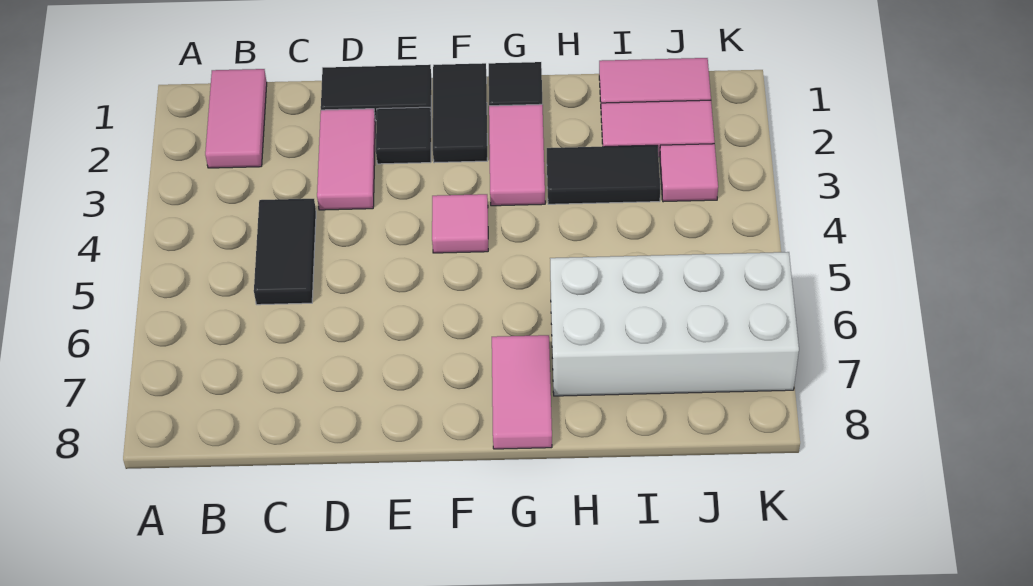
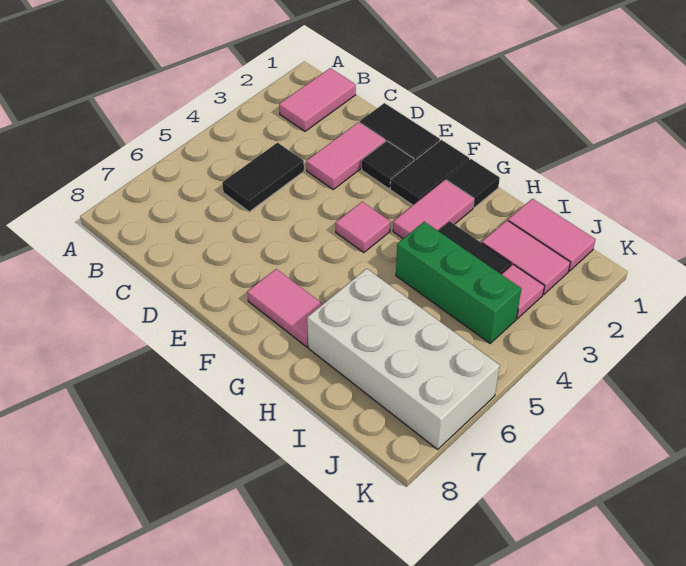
pink tile G7:G8 level 1 -> pink tile F7:G7 level 1
none -> green brick H4:J4 level 1

